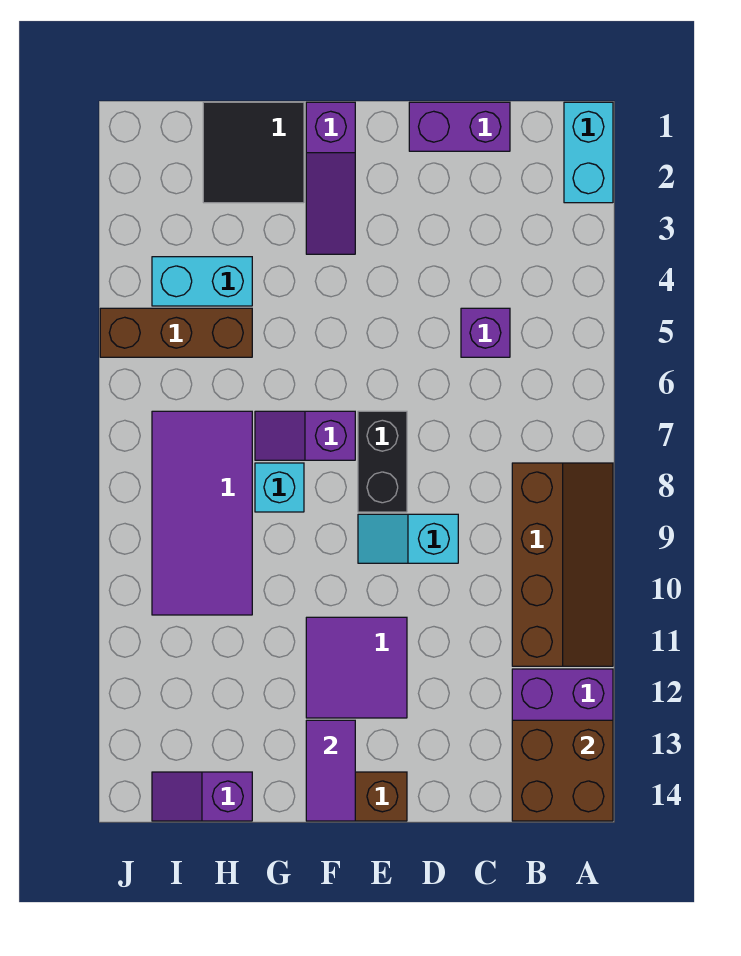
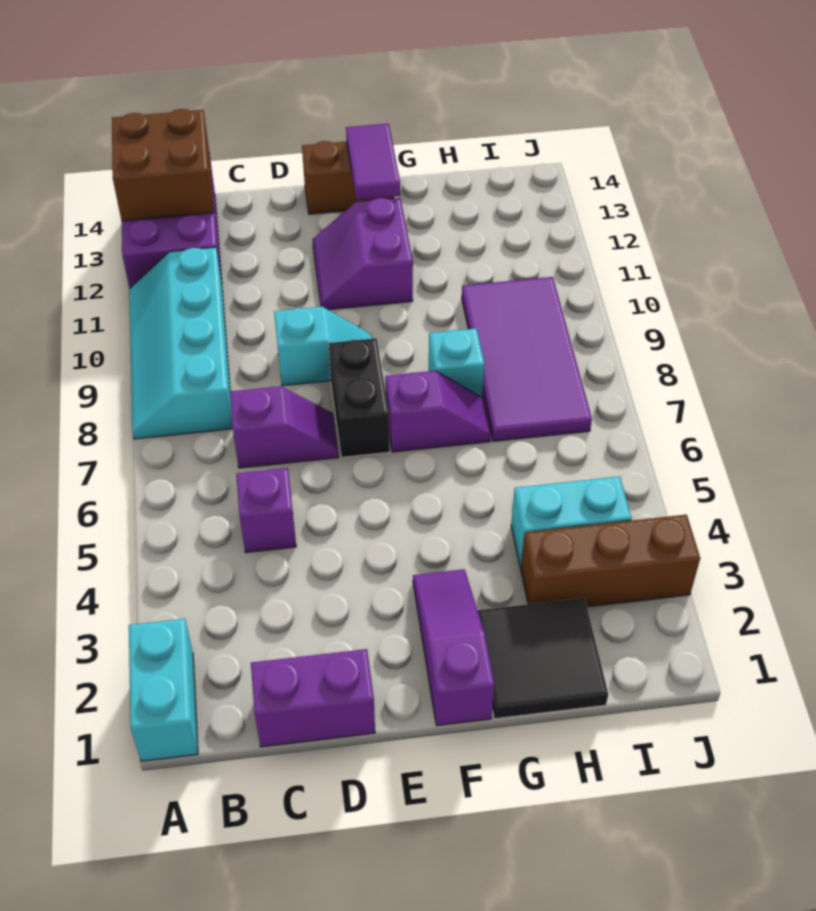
brown slope A8:B11 level 1 top B -> cyan slope A8:B11 level 1 top B
purple tile E11:F12 level 1 -> purple slope E11:F12 level 1 top F
brown brick H5:J5 level 1 -> brown brick H3:J3 level 1
purple slope H14:I14 level 1 top H -> purple slope C7:D7 level 1 top C

